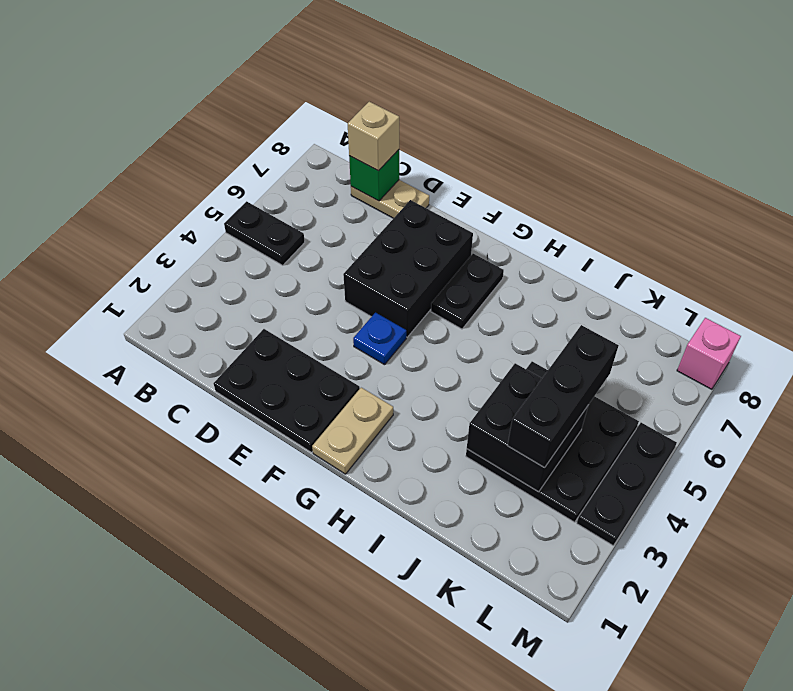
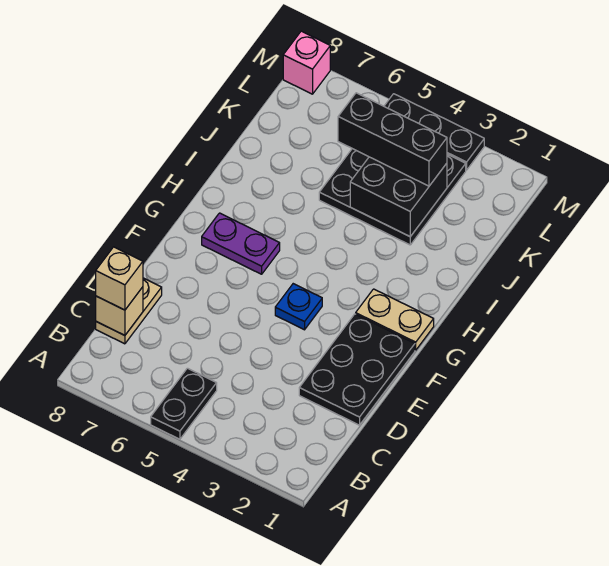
green brick C8 level 2 -> tan brick C8 level 2
black brick E5:F7 level 1 -> none
black plate G6:G7 level 1 -> purple plate G6:G7 level 1

